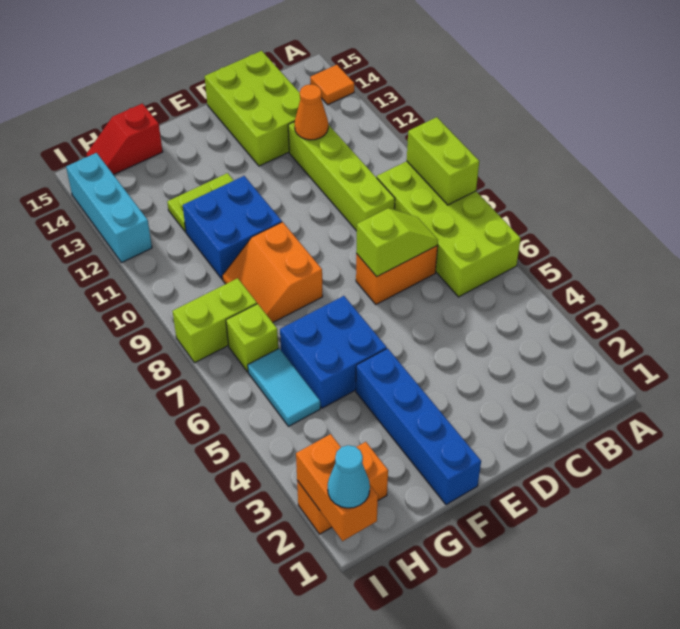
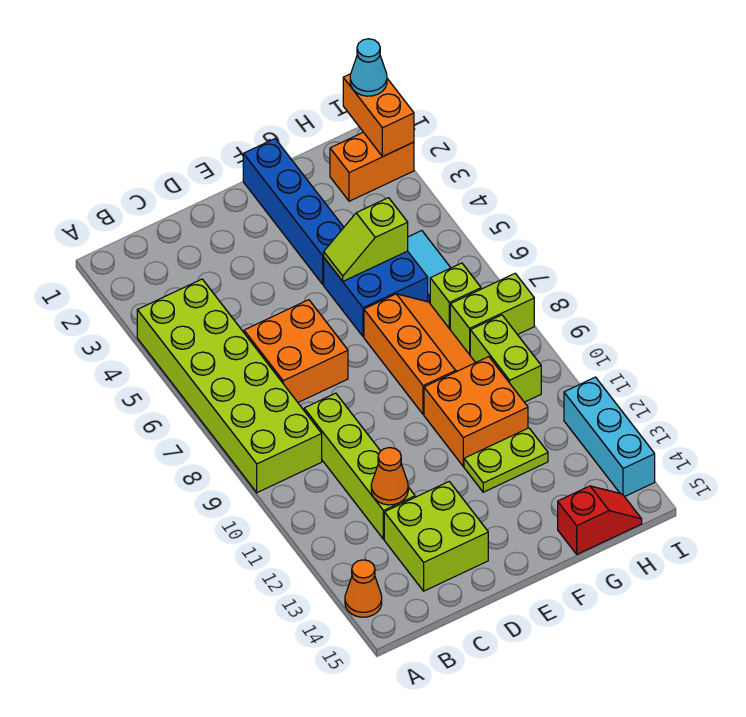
lime brick A6:B9 level 1 -> lime brick A4:B9 level 1
lime brick A8:A9 level 2 -> lime brick H9:H10 level 1
orange tile A14 level 1 -> orange cone A14 level 1
orange brick C7:D7 level 1 -> orange brick C6:D7 level 1
lime slope C7:D7 level 2 top D -> lime slope F5:G5 level 2 top G
lime brick C13:D15 level 1 -> lime brick C13:D14 level 1
orange slope F8:G9 level 1 top F -> orange slope F7:G9 level 1 top F
blue brick F10:G11 level 1 -> orange brick F10:G11 level 1

